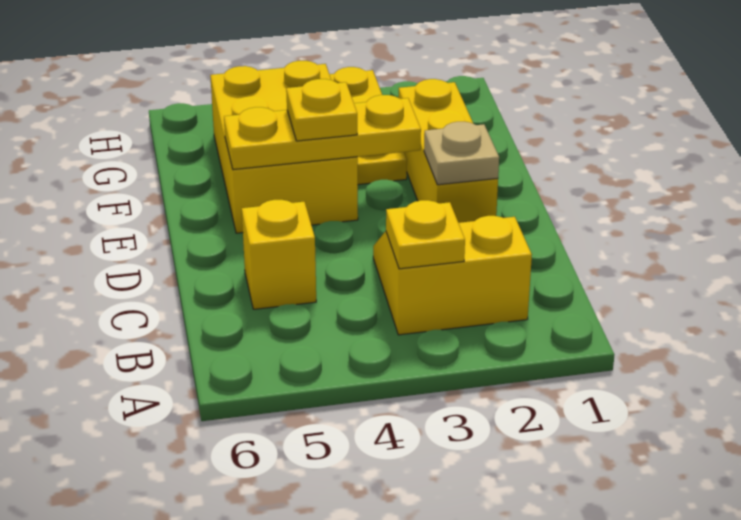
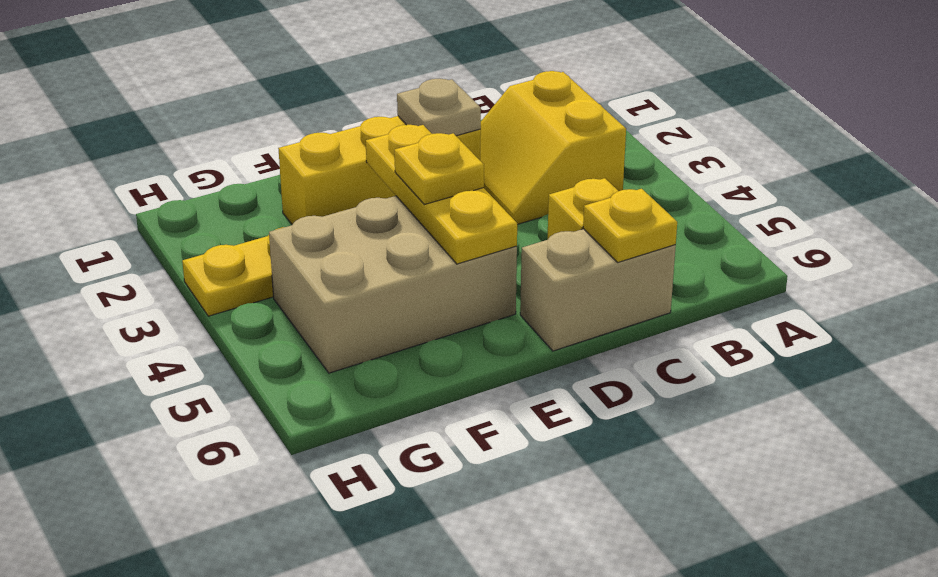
yellow plate B3 level 2 -> yellow plate C6 level 2
none -> tan brick C6:D6 level 1
yellow brick E4:G5 level 1 -> tan brick E4:G5 level 1

